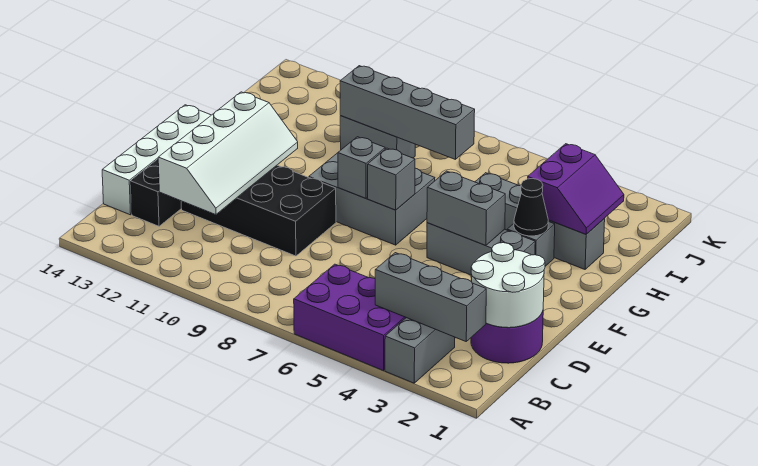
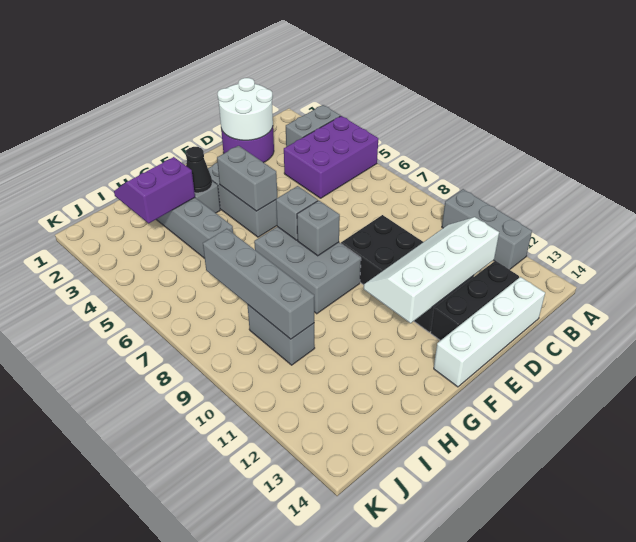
purple brick A4:B6 level 1 -> purple brick A4:C5 level 1
grey brick B2:B4 level 2 -> grey brick A10:A12 level 1

